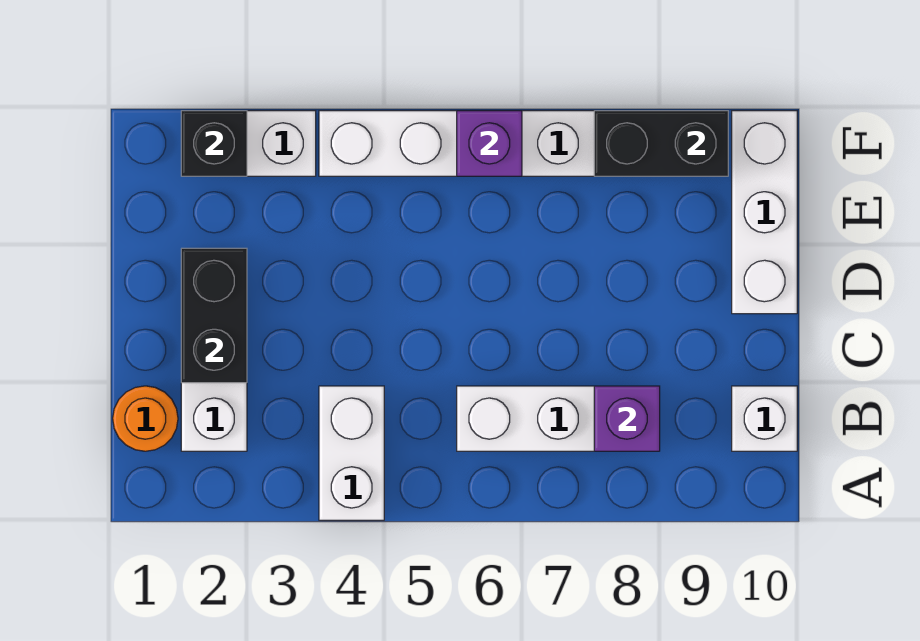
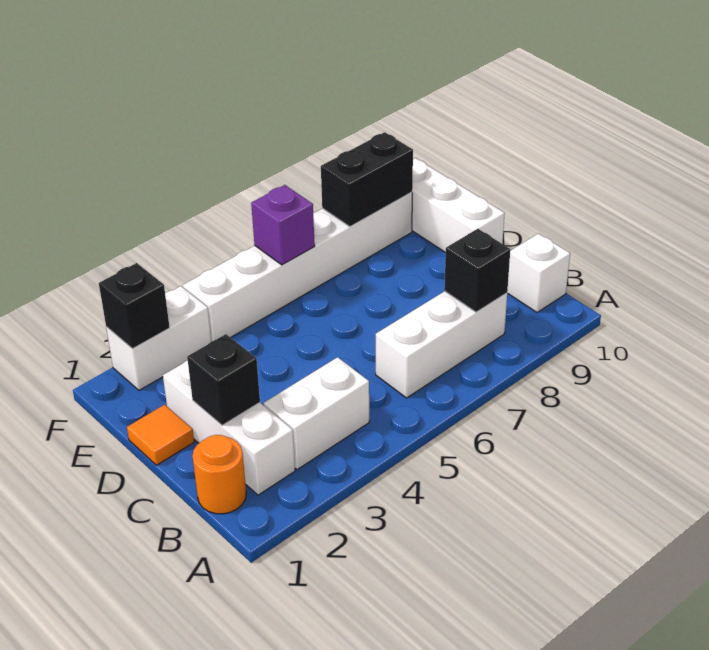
white brick A4:B4 level 1 -> white brick B3:B4 level 1
purple brick B8 level 2 -> black brick B8 level 2
black brick C2:D2 level 2 -> black brick C2 level 2
none -> orange tile D1 level 1

